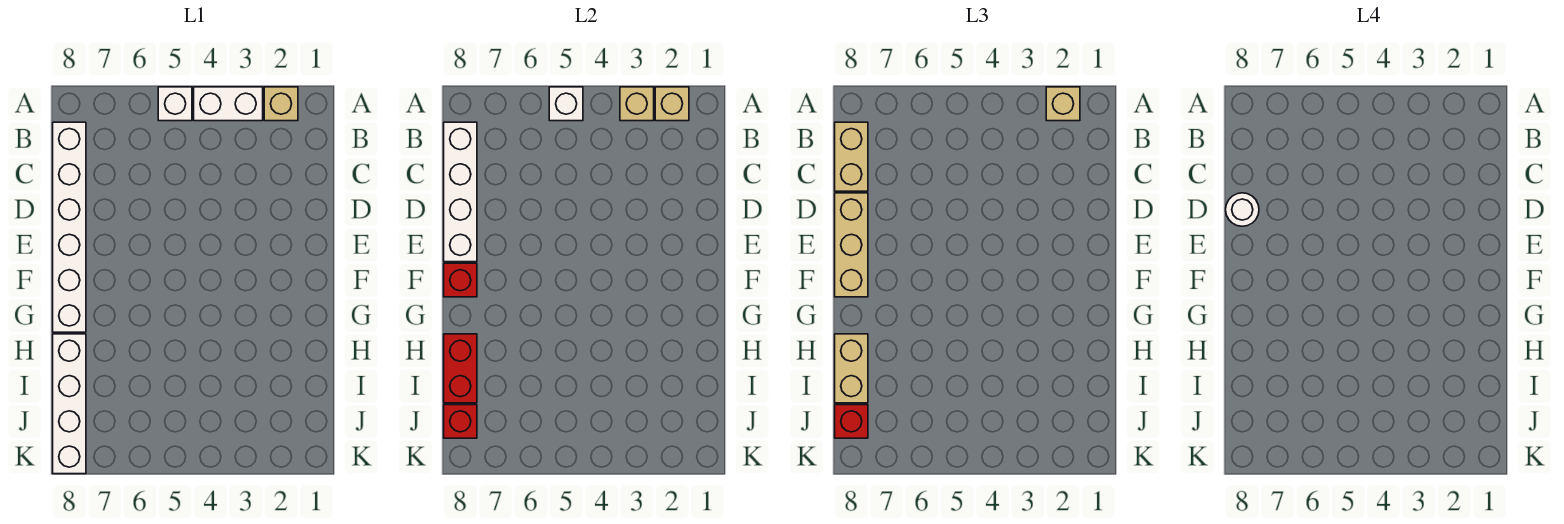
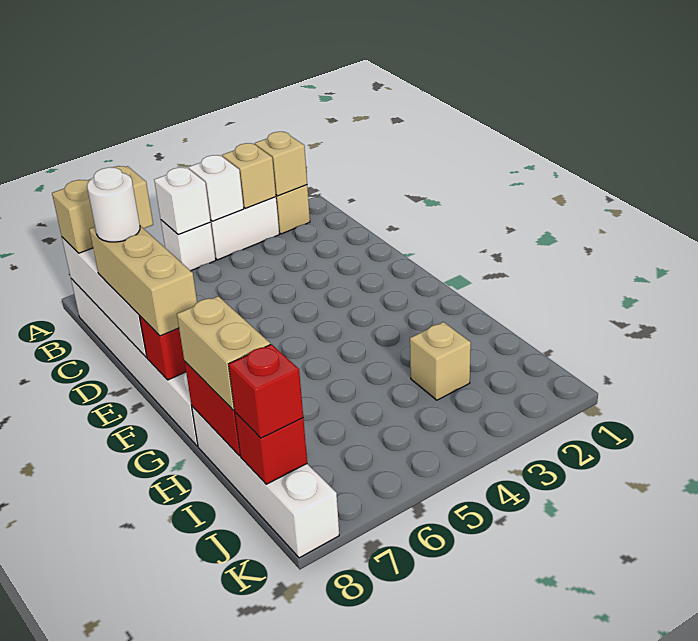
tan brick A2 level 3 -> tan brick I3 level 1
none -> white brick A4 level 2
tan brick B8:C8 level 3 -> tan brick B7:B8 level 3

